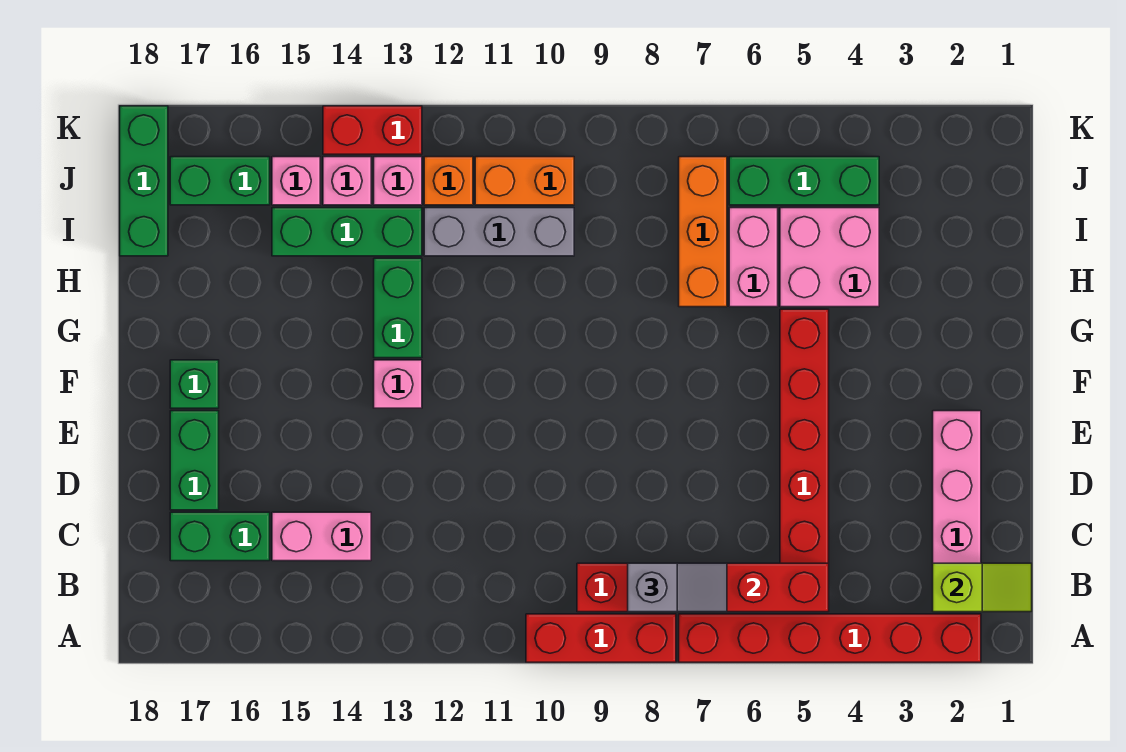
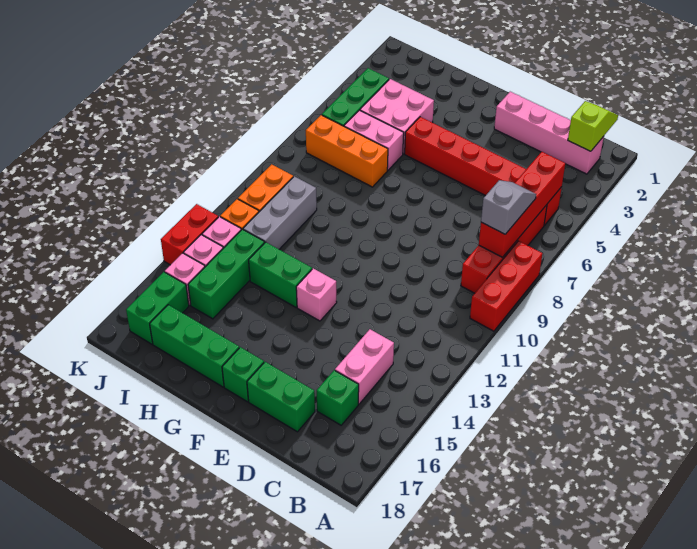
red brick A2:A7 level 1 -> none
green brick C16:C17 level 1 -> green brick C16 level 1
green brick I18:K18 level 1 -> green brick G17:I17 level 1

